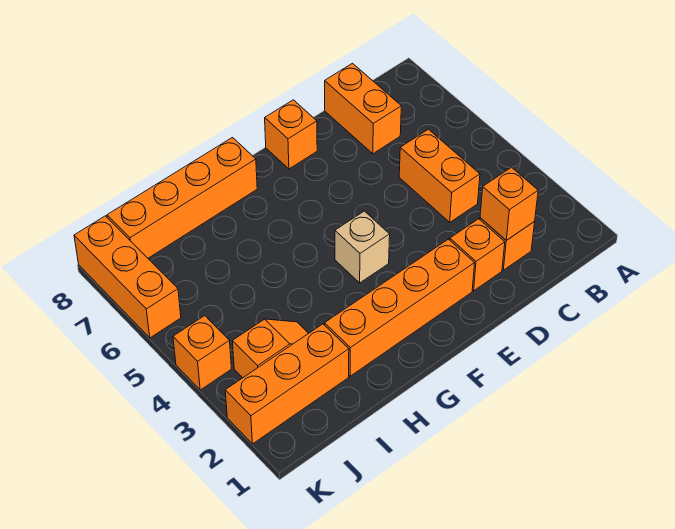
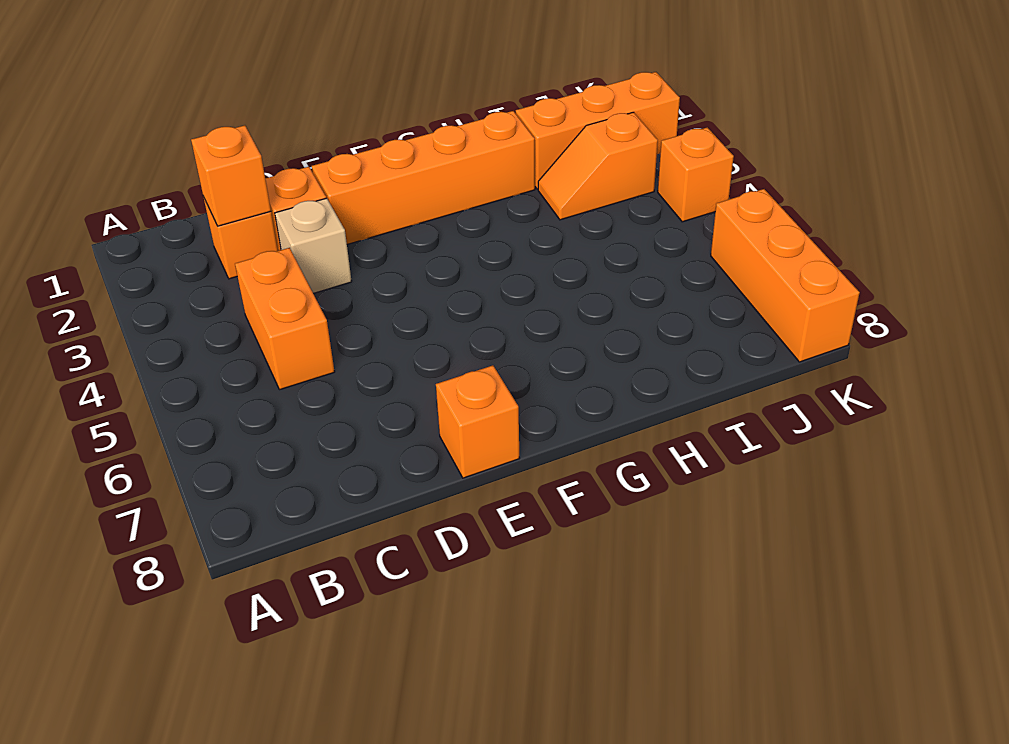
orange brick C7:C8 level 1 -> none
tan brick F4 level 1 -> tan brick D3 level 1
orange brick G8:J8 level 1 -> none

